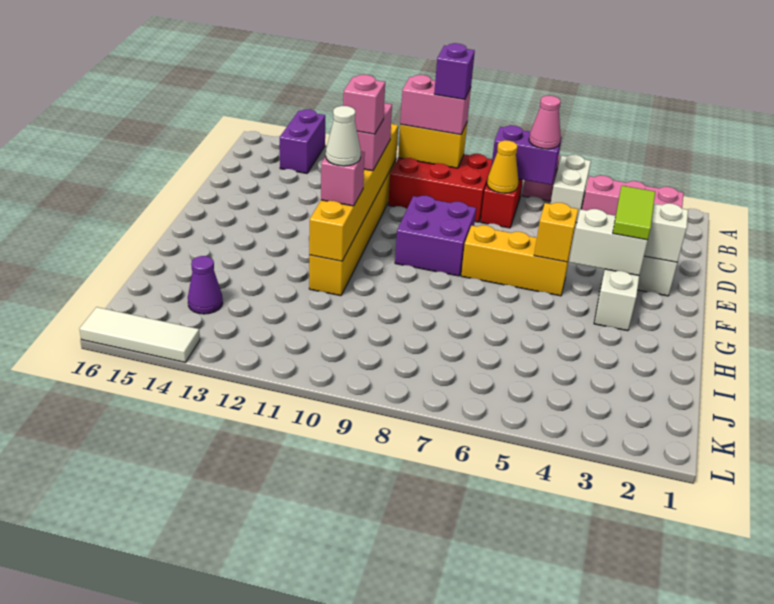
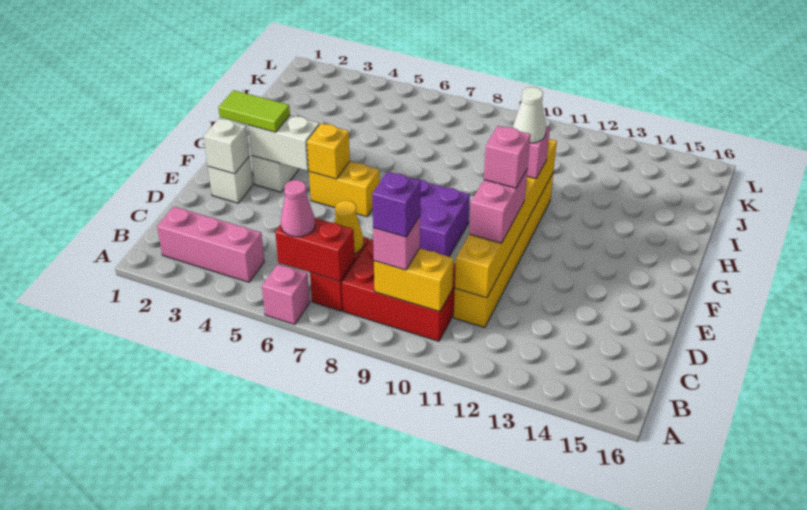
white brick A5:B5 level 1 -> none
purple brick A14:B14 level 1 -> none
purple brick B6:B7 level 2 -> red brick B6:B7 level 2
pink brick B9:B10 level 3 -> pink brick B9 level 3
lime tile E3:F3 level 3 -> lime tile F2:F3 level 3
yellow brick F5:F7 level 1 -> yellow brick F5:F6 level 1
purple cone J14 level 1 -> none
white tile L14:L16 level 1 -> none

